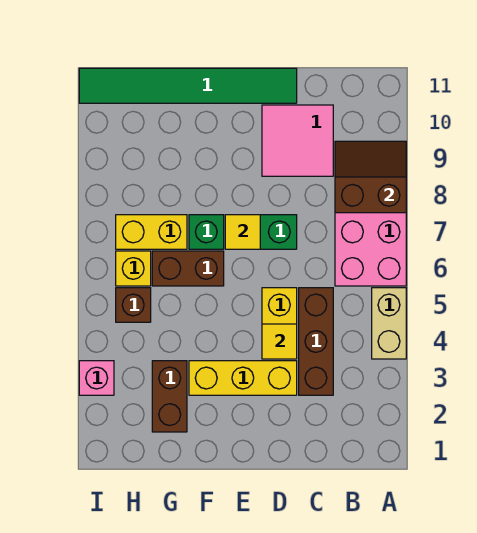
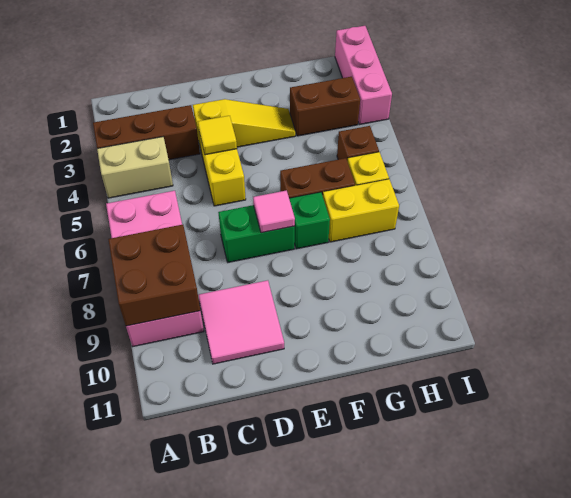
tan brick A4:A5 level 1 -> tan brick A4:B4 level 1
brown slope A8:B9 level 2 top 8 -> brown brick A8:B9 level 2
brown brick C3:C5 level 1 -> brown brick A3:C3 level 1
yellow brick D3:F3 level 1 -> yellow slope D3:F3 level 1 top D
green tile D11:I11 level 1 -> none
yellow tile E7 level 2 -> pink tile E7 level 2
brown brick G2:G3 level 1 -> brown brick G3:H3 level 1
pink brick I3 level 1 -> pink brick I1:I3 level 1

